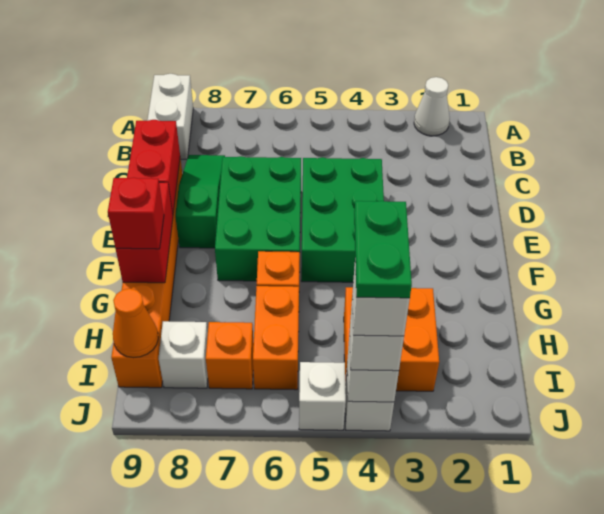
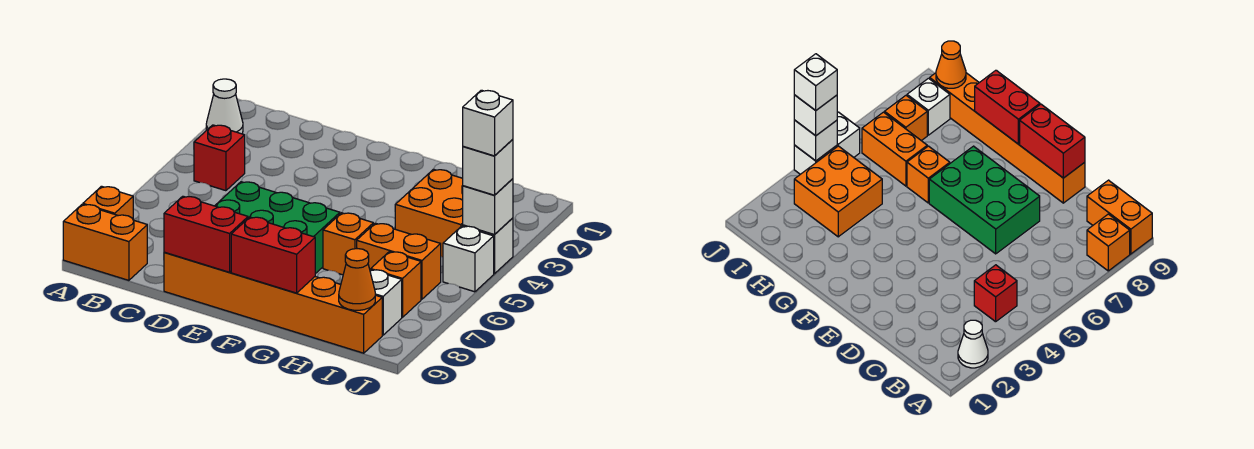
none -> orange brick A8 level 1
white brick A9:B9 level 1 -> orange brick A9:B9 level 1
green slope C8:E8 level 1 top E -> none
green brick D4:F5 level 1 -> none
red brick G9 level 3 -> red brick B4 level 1
green plate I4:J4 level 5 -> none

